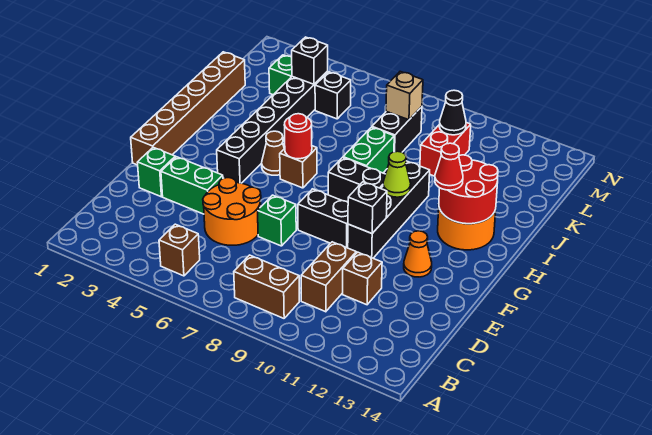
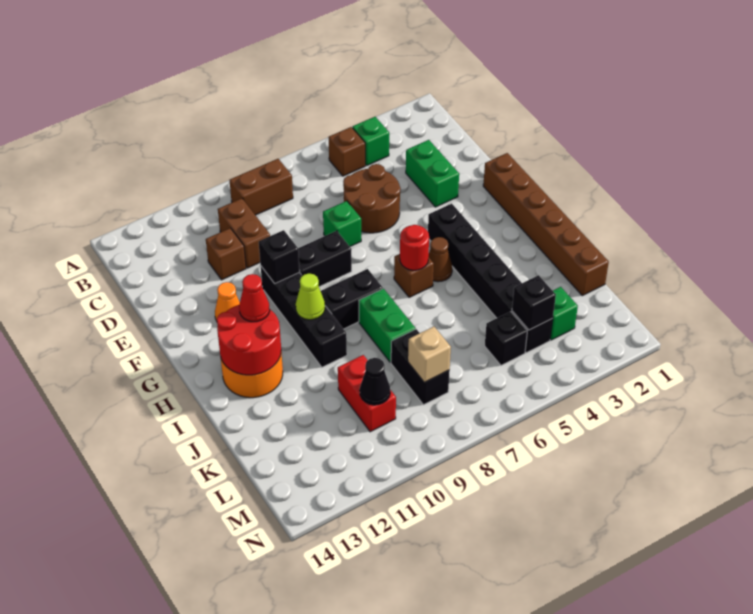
orange round brick D5:E6 level 1 -> brown round brick D5:E6 level 1
green brick E2 level 1 -> green brick B4 level 1
green brick E3:E4 level 1 -> green brick D3:E3 level 1

